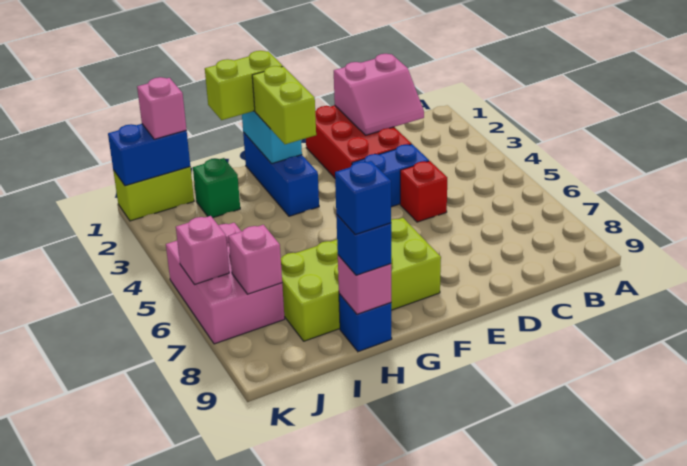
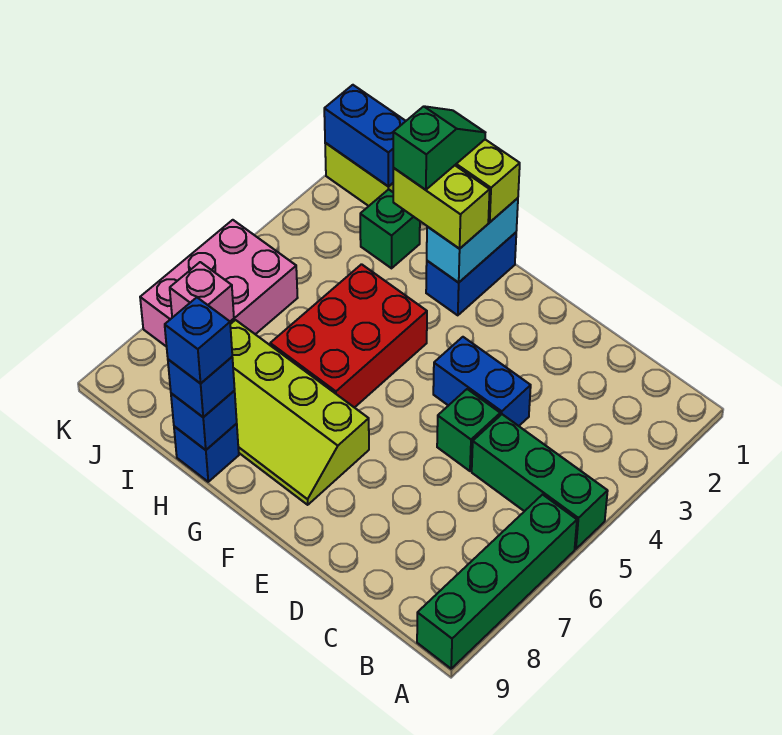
none -> green brick A5:C5 level 1
none -> green brick A6:A9 level 1
pink slope C1:D2 level 2 top 1 -> none
red brick D1:E3 level 1 -> red brick G4:H6 level 1
red brick D5 level 1 -> green brick D5 level 1
lime brick F7:I8 level 1 -> lime slope F7:I8 level 1 top 7
blue brick G1:G3 level 1 -> blue brick G1:G2 level 1
lime brick G2:G3 level 3 -> lime brick G2:H2 level 3
none -> green slope H1:H2 level 4 top 2
pink brick H9 level 2 -> blue brick H9 level 2
pink brick J1 level 3 -> none
pink brick K6 level 2 -> none

